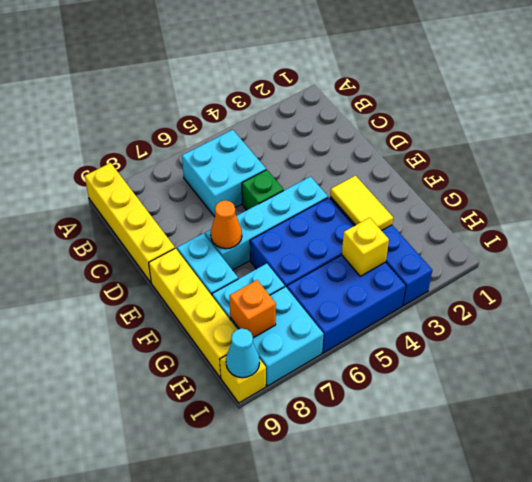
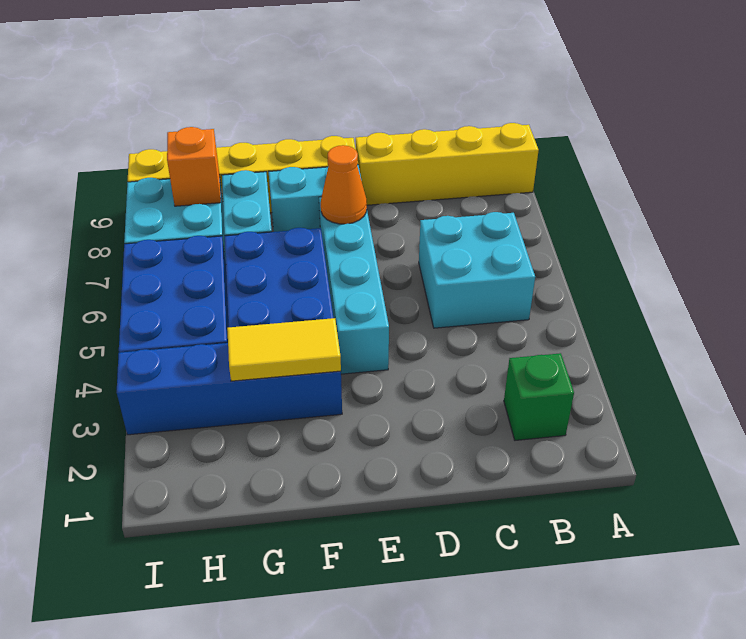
green brick D5 level 1 -> green brick B2 level 1
yellow brick H4 level 2 -> none
cyan cone I9 level 2 -> none

